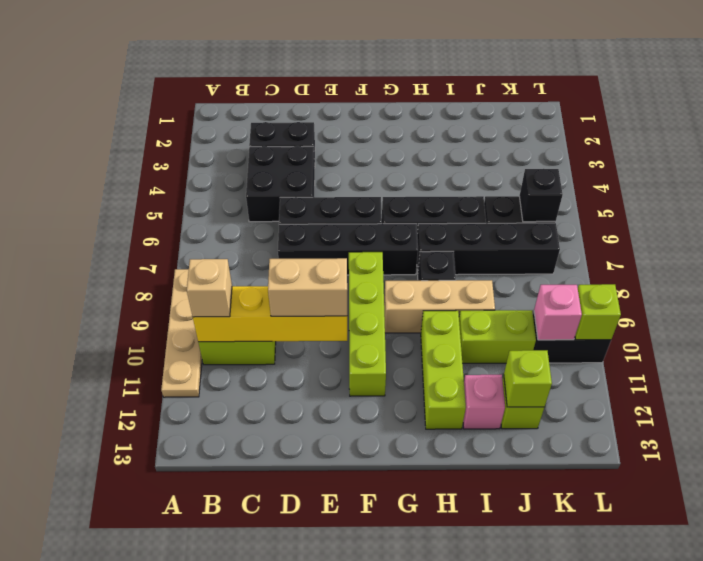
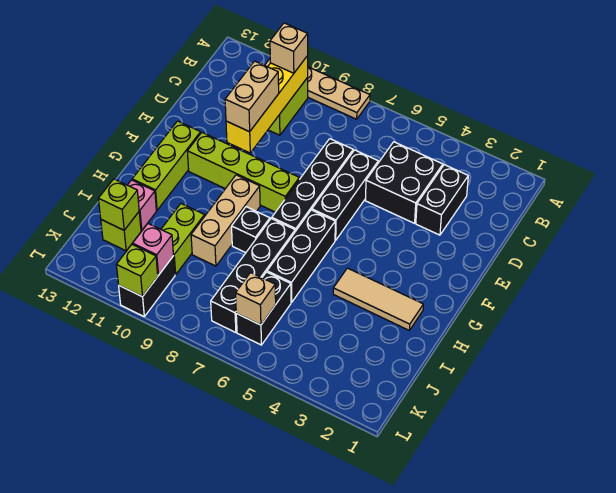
none -> tan tile H2:H4 level 1
lime brick H10:H12 level 1 -> lime brick F12:H12 level 1
black brick K6 level 2 -> tan brick K6 level 2

